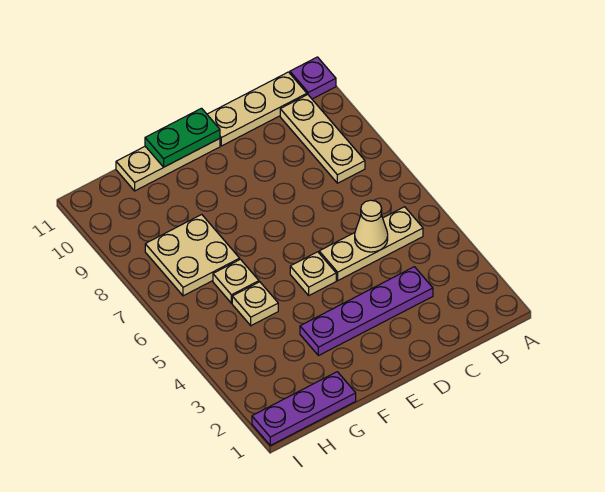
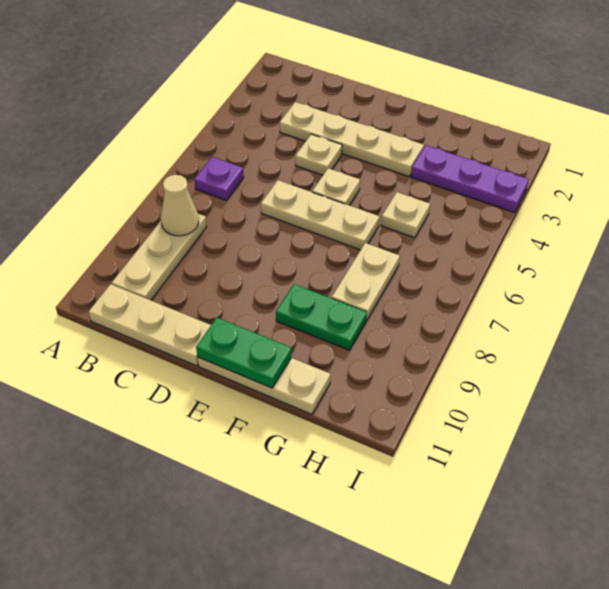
purple plate A11 level 1 -> purple plate B6 level 1
tan plate B5:D5 level 1 -> tan plate D6:F6 level 1
purple plate C3:F3 level 1 -> tan plate C3:F3 level 1
tan cone C5 level 2 -> tan cone B8 level 2
none -> green plate F9:G9 level 1
purple plate G1:I1 level 1 -> purple plate G3:I3 level 1
tan plate G6 level 1 -> tan plate D4 level 1
tan plate G7:H8 level 1 -> tan plate G7:G8 level 1

